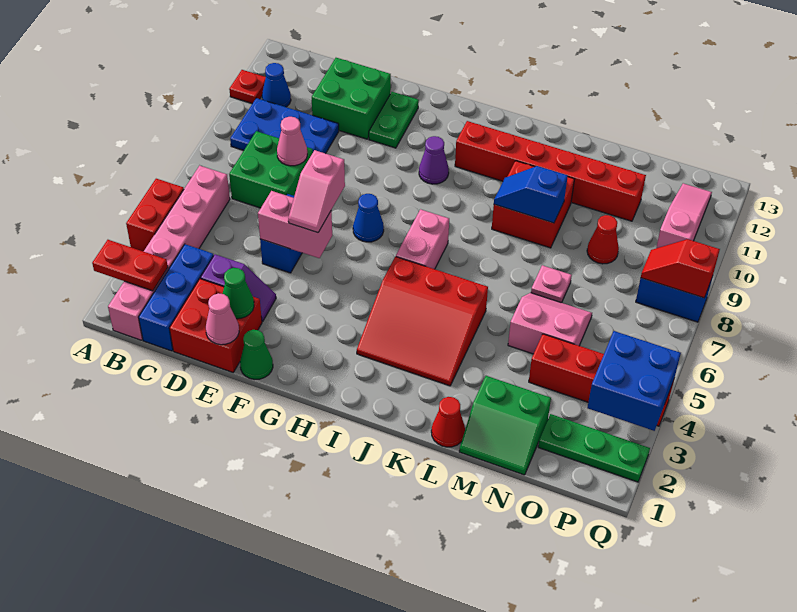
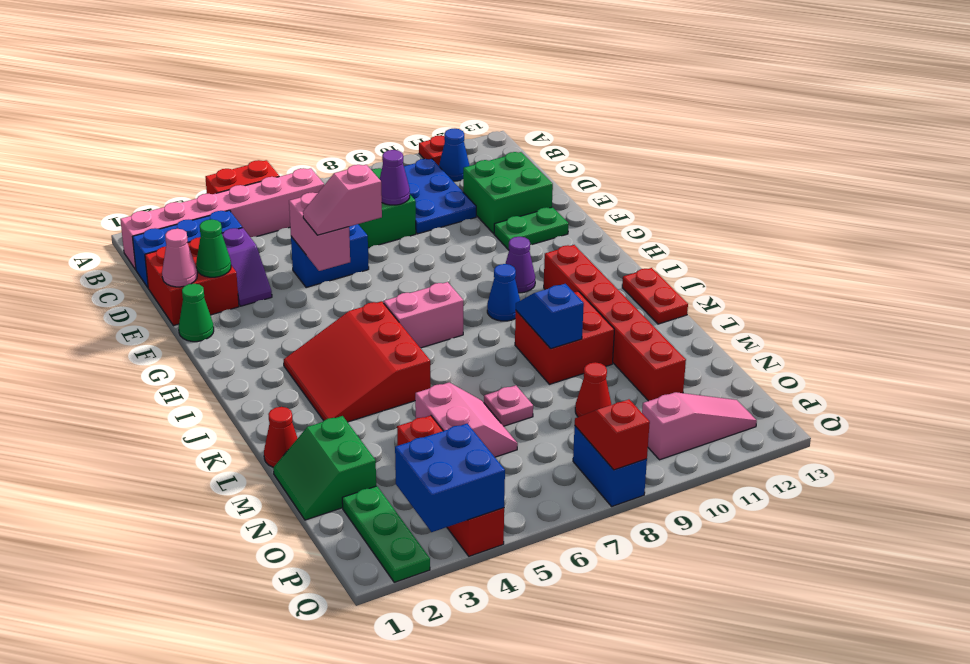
red plate A2:B2 level 2 -> red plate J13:K13 level 1
pink cone D8 level 2 -> purple cone D8 level 2
blue cone G7 level 1 -> blue cone I9 level 1

